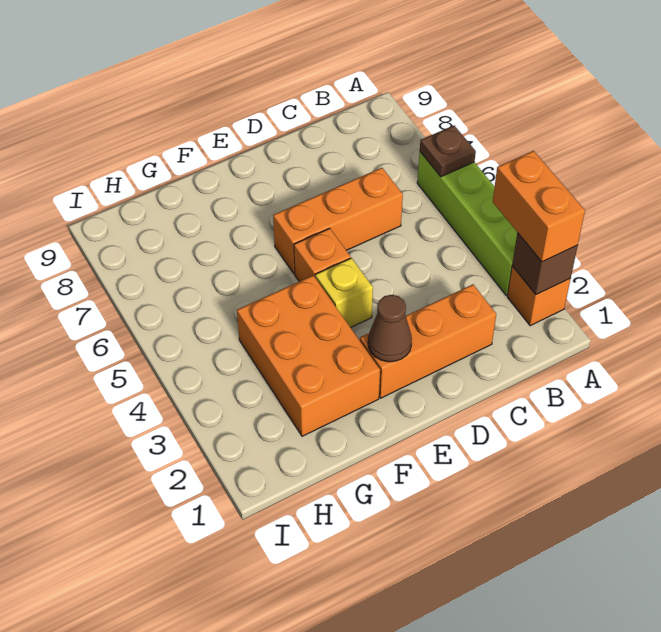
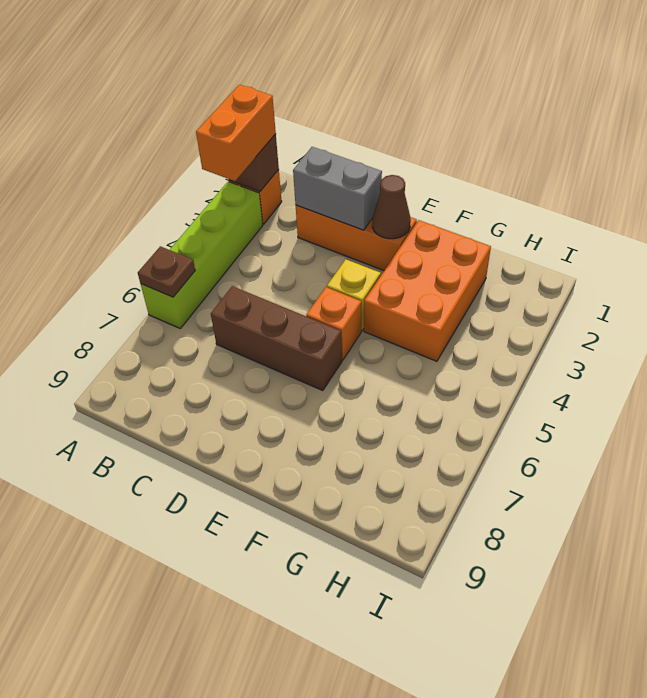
none -> grey brick C2:D2 level 2
orange brick C6:E6 level 1 -> brown brick C6:E6 level 1

